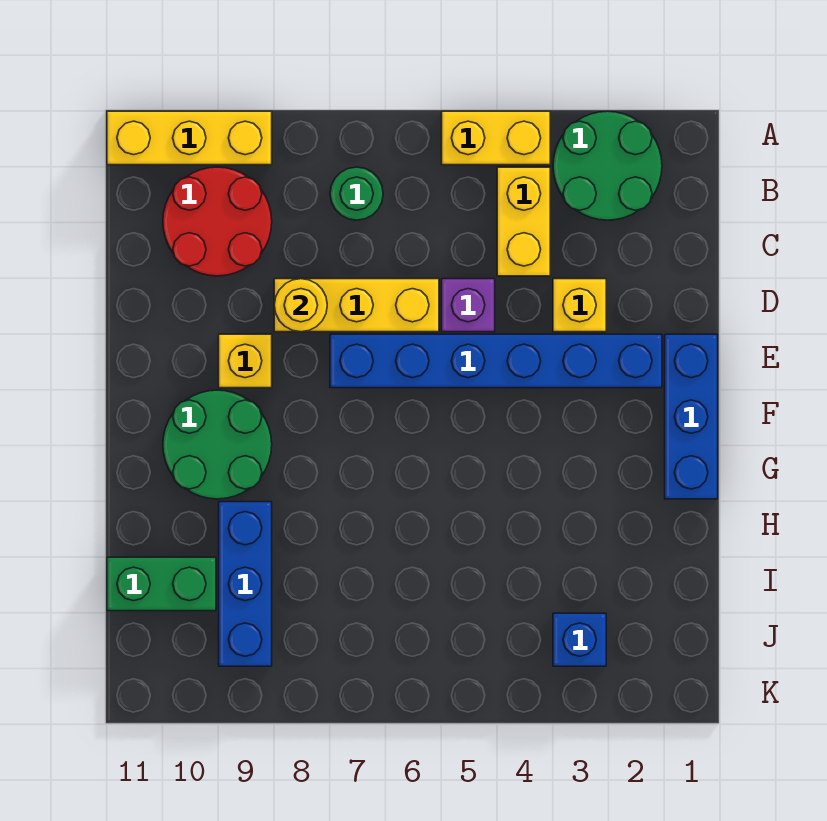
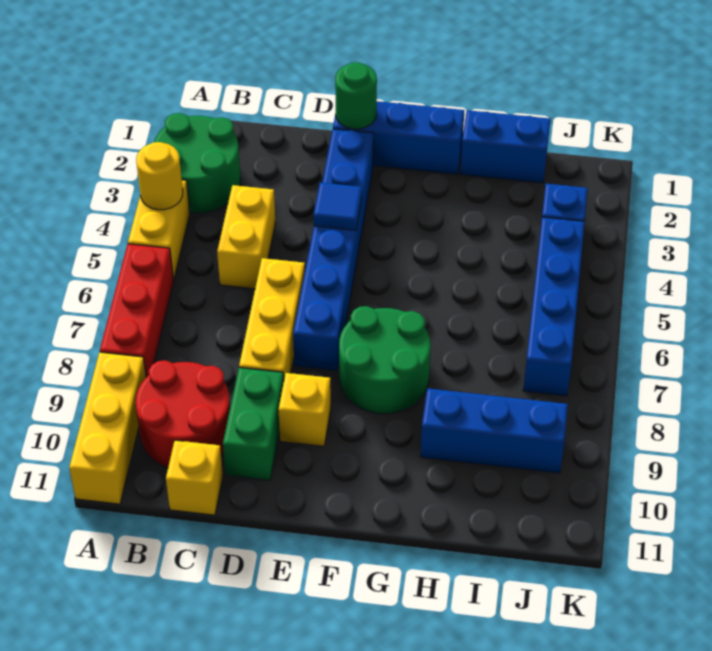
none -> red brick A6:A8 level 1
yellow brick B4:C4 level 1 -> yellow brick C4:C5 level 1
green round brick B7 level 1 -> green round brick E1 level 2
yellow brick D3 level 1 -> yellow brick C11 level 1
purple brick D5 level 1 -> none
yellow round brick D8 level 2 -> yellow round brick A4 level 2
none -> blue tile E4 level 2
green round brick F9:G10 level 1 -> green round brick F7:G8 level 1
none -> blue brick H1:I1 level 1
green brick I10:I11 level 1 -> green brick D9:D10 level 1
none -> blue brick J4:J7 level 1

